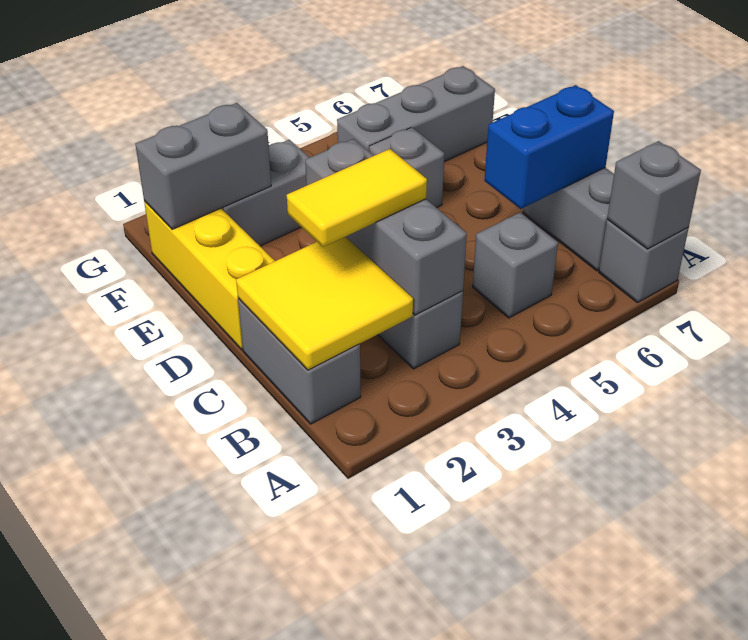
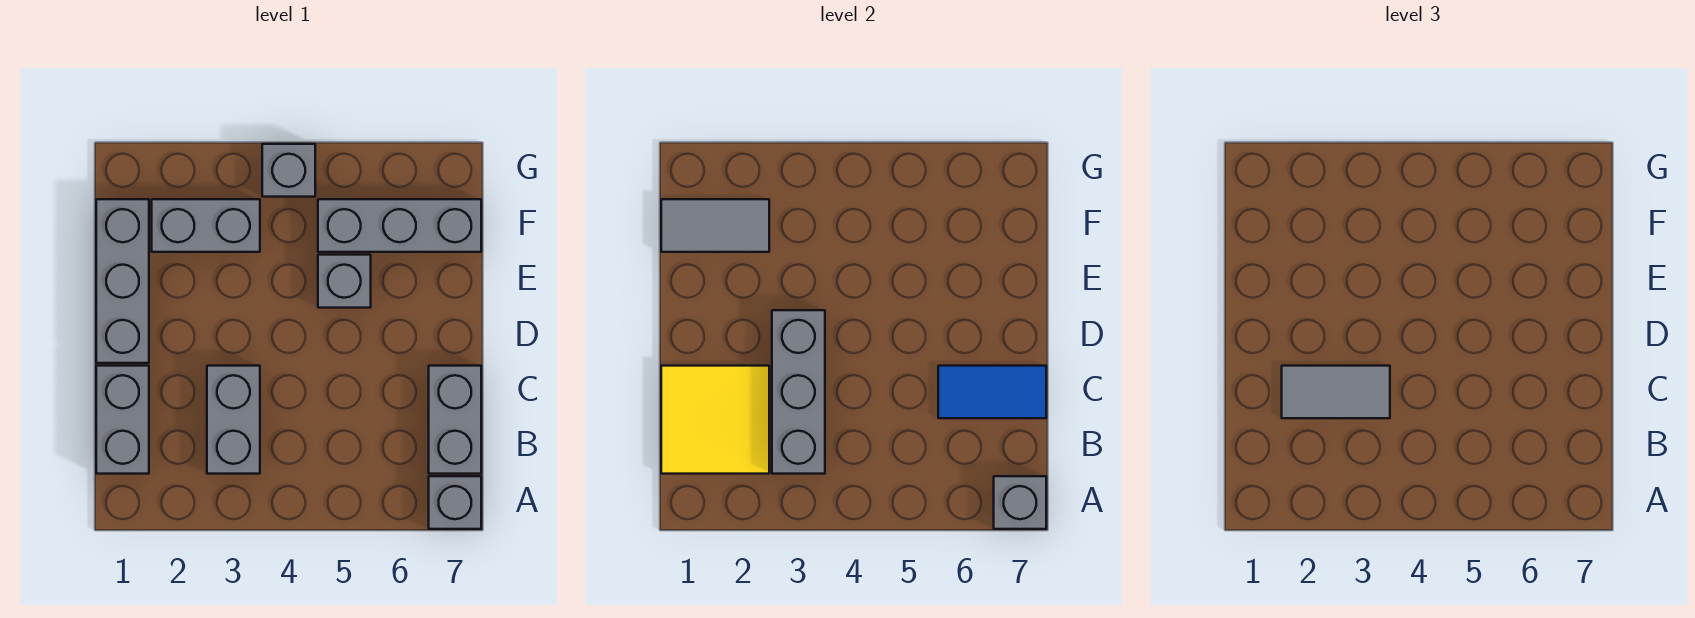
grey brick B5 level 1 -> grey brick G4 level 1
yellow tile C2:C3 level 3 -> grey tile C2:C3 level 3
blue brick C6:C7 level 2 -> blue tile C6:C7 level 2
yellow brick D1:F1 level 1 -> grey brick D1:F1 level 1
grey brick F1:F2 level 2 -> grey tile F1:F2 level 2

